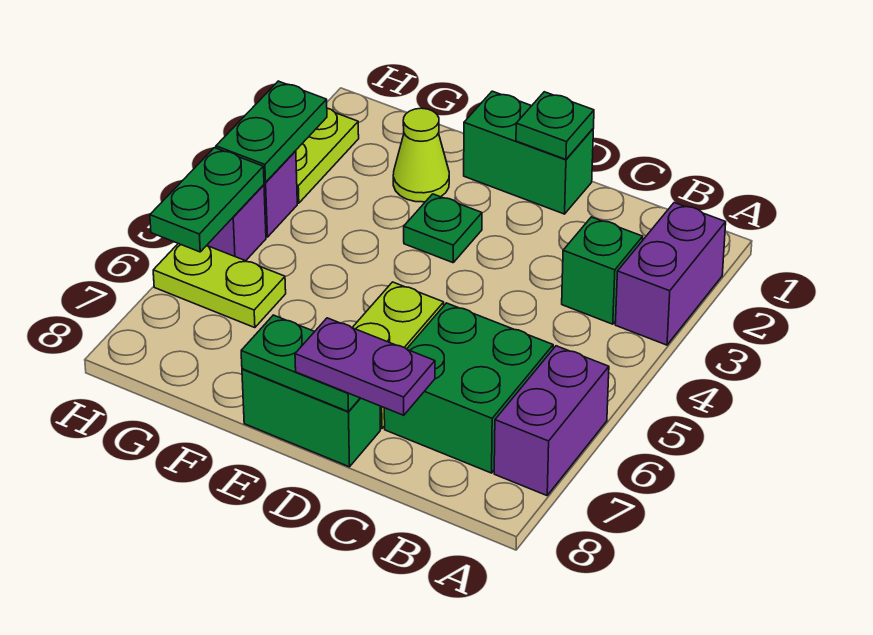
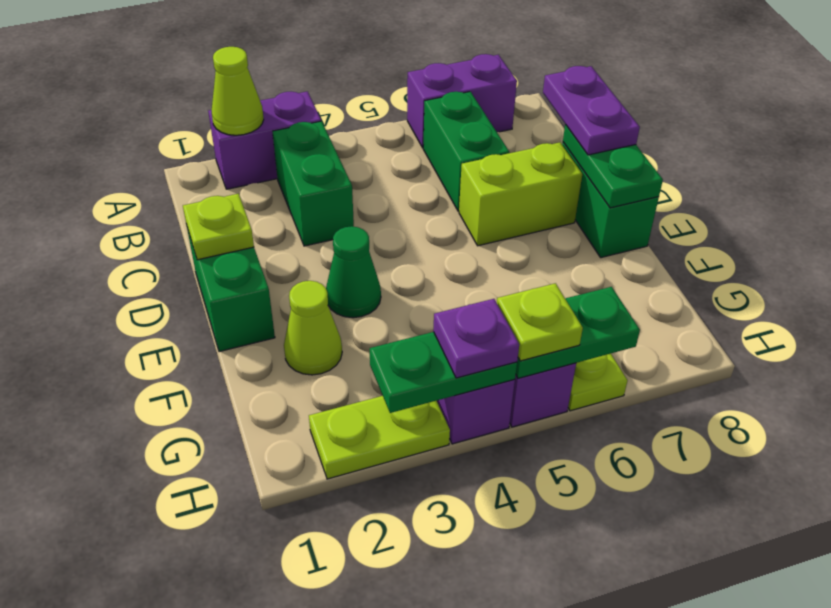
none -> lime cone A2 level 2
green brick B3 level 1 -> green brick B3:C3 level 1
green brick B6:C7 level 1 -> green brick B6:C6 level 1
green plate D1 level 2 -> lime plate D1 level 2
green plate E3 level 1 -> green cone E3 level 1
none -> purple plate H4 level 3
none -> lime plate H5 level 3

